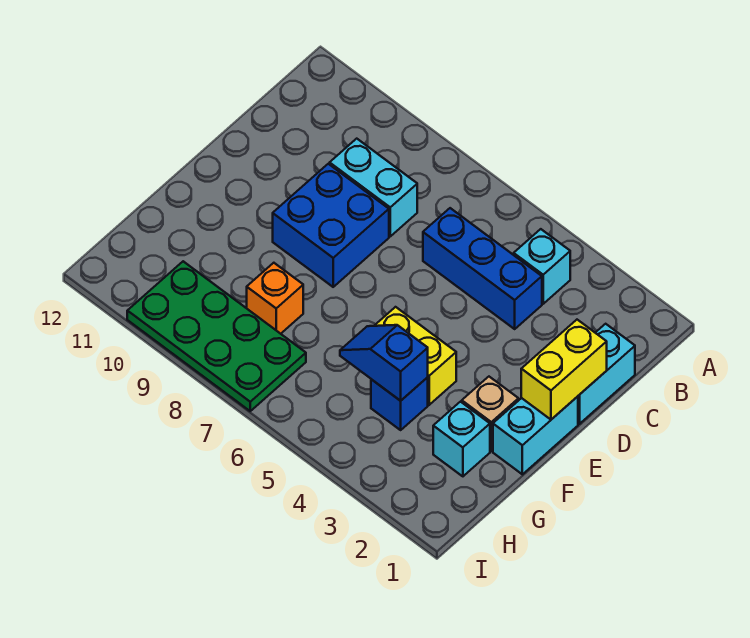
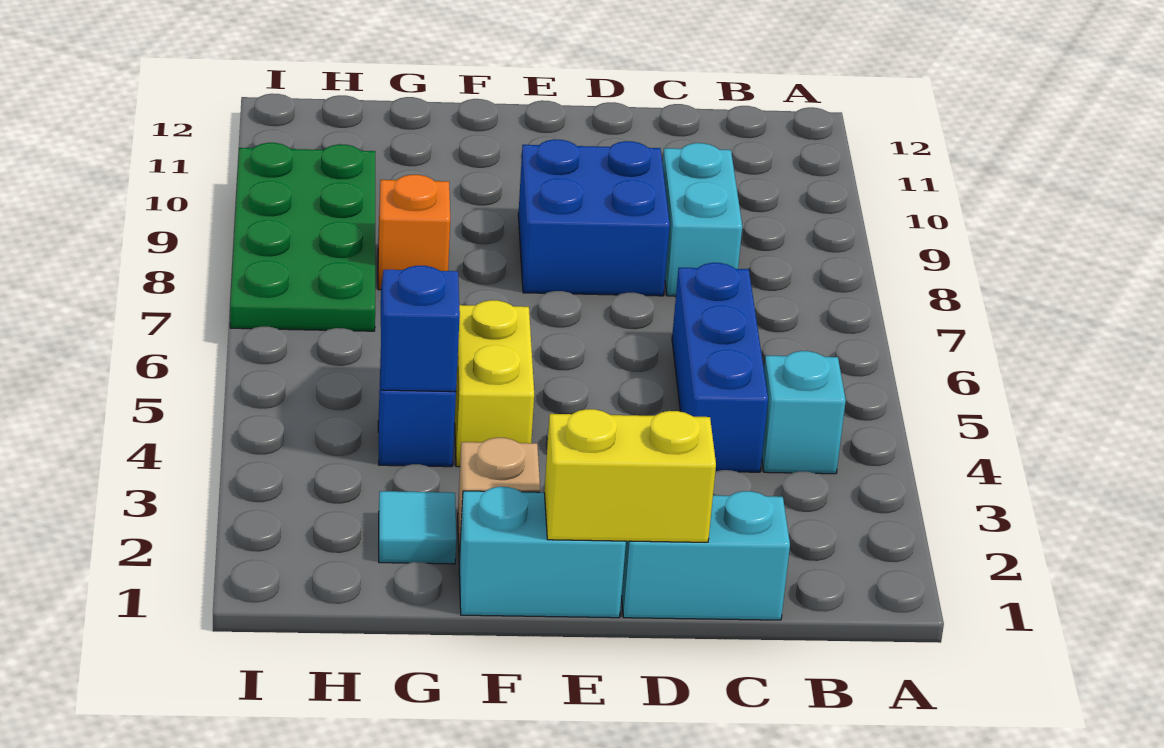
cyan brick G2 level 1 -> cyan tile G2 level 1

